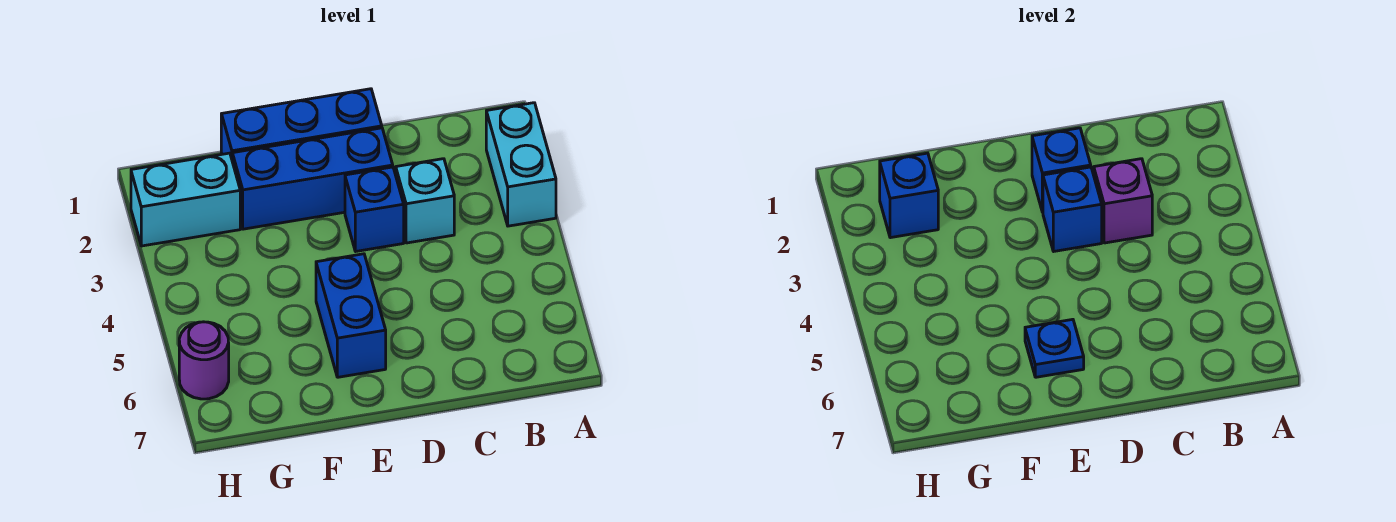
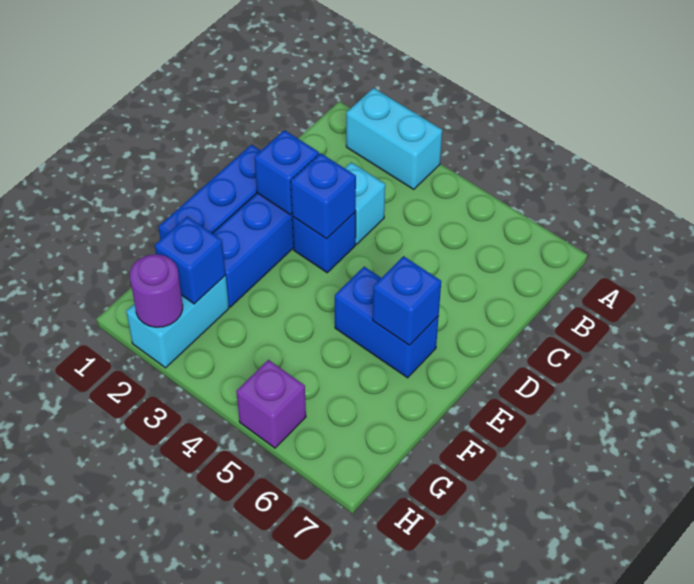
purple brick C3 level 2 -> purple brick H5 level 1
blue plate E6 level 2 -> blue brick E6 level 2
purple round brick H6 level 1 -> purple round brick H2 level 2

